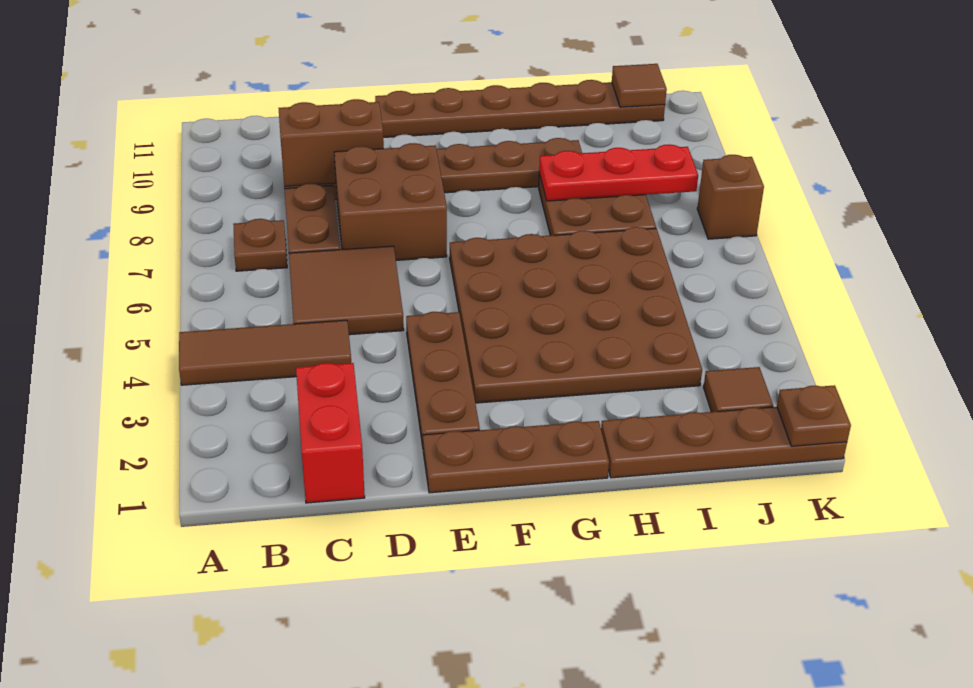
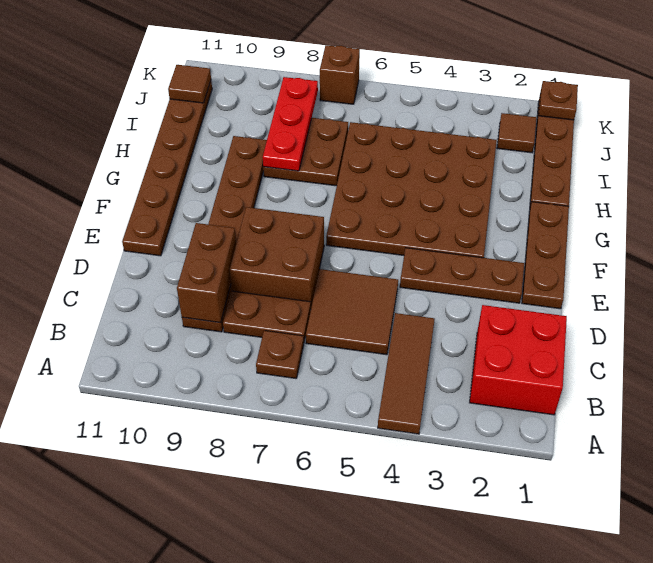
red brick C1:C2 level 1 -> red brick B1:C2 level 1

